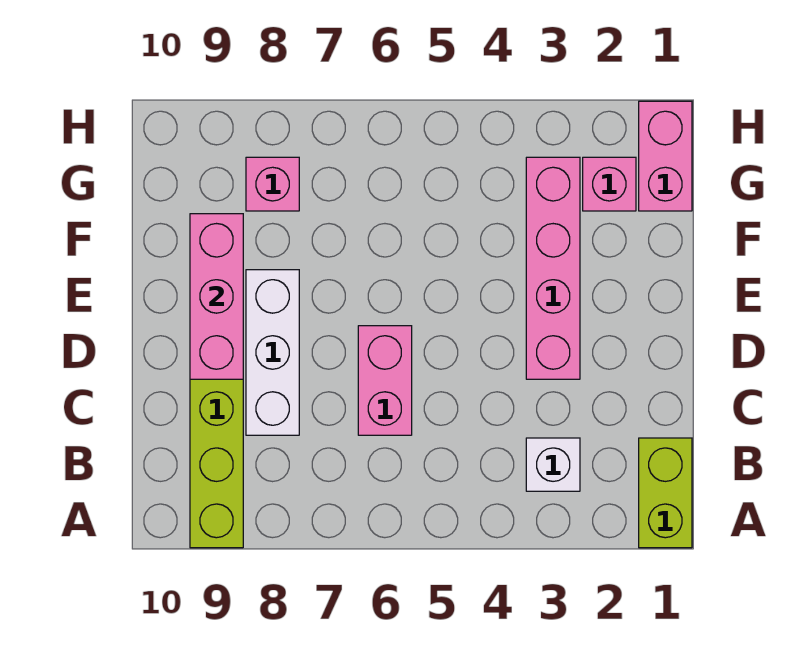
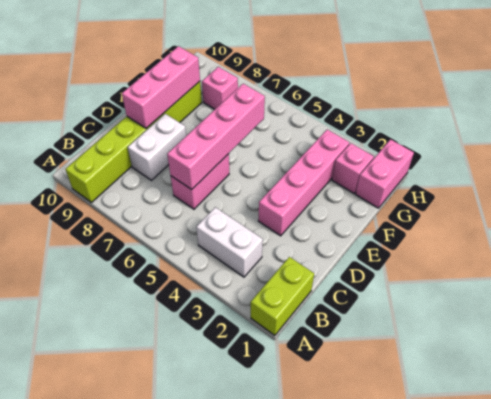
white brick B3 level 1 -> white brick B3:B4 level 1
none -> pink brick C6:F6 level 2
white brick C8:E8 level 1 -> white brick C8:D8 level 1

